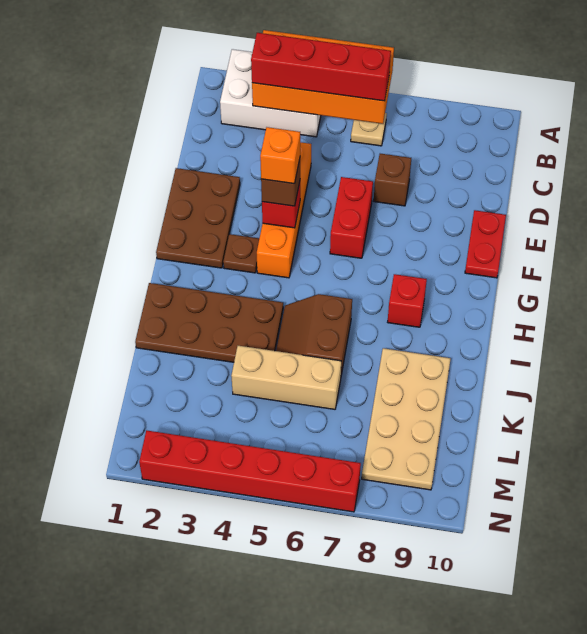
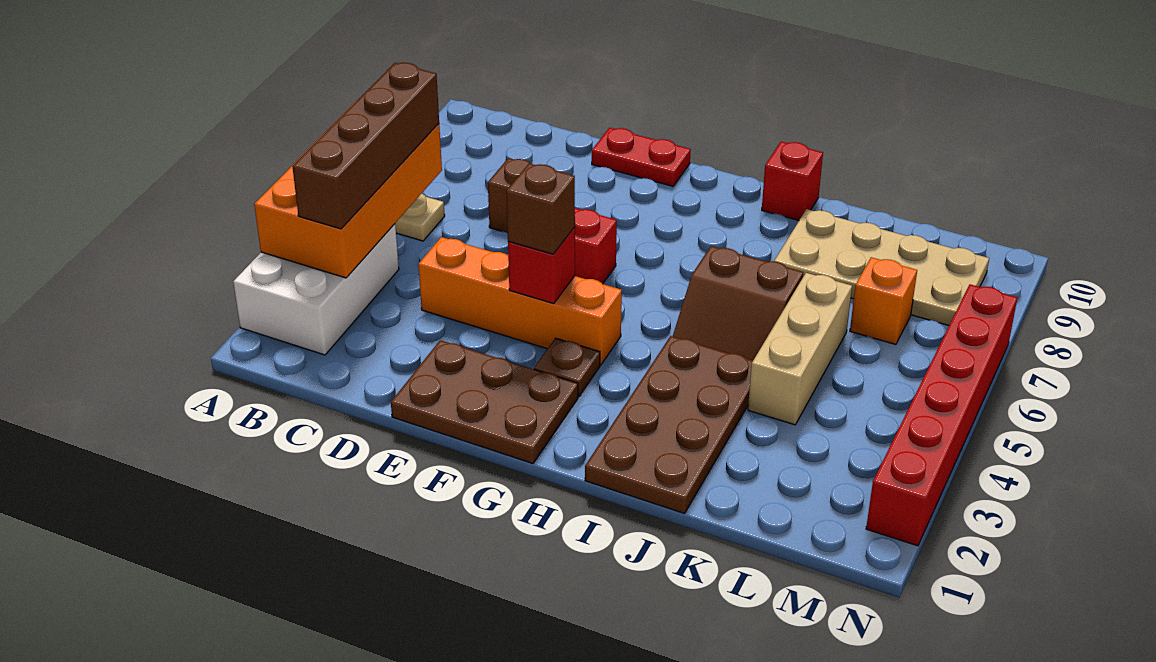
red brick B3:B6 level 3 -> brown brick B3:B6 level 3
orange brick F4 level 4 -> orange brick L7 level 1
red brick H8 level 1 -> red brick I10 level 1

